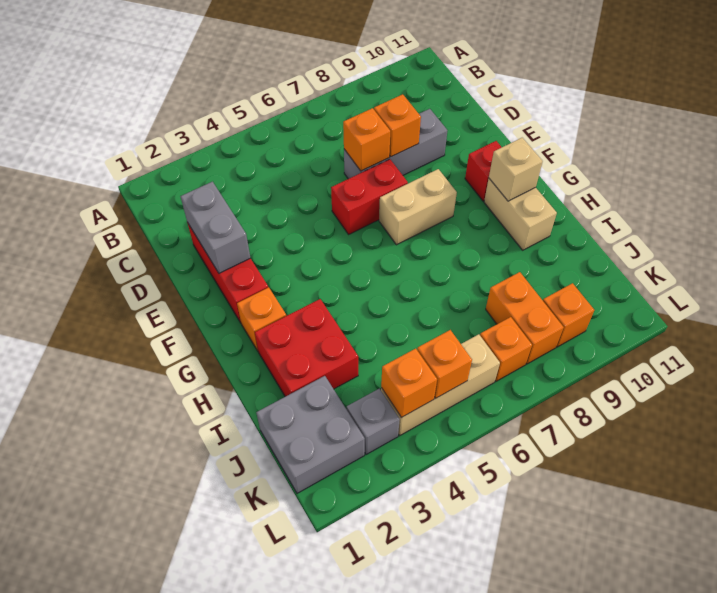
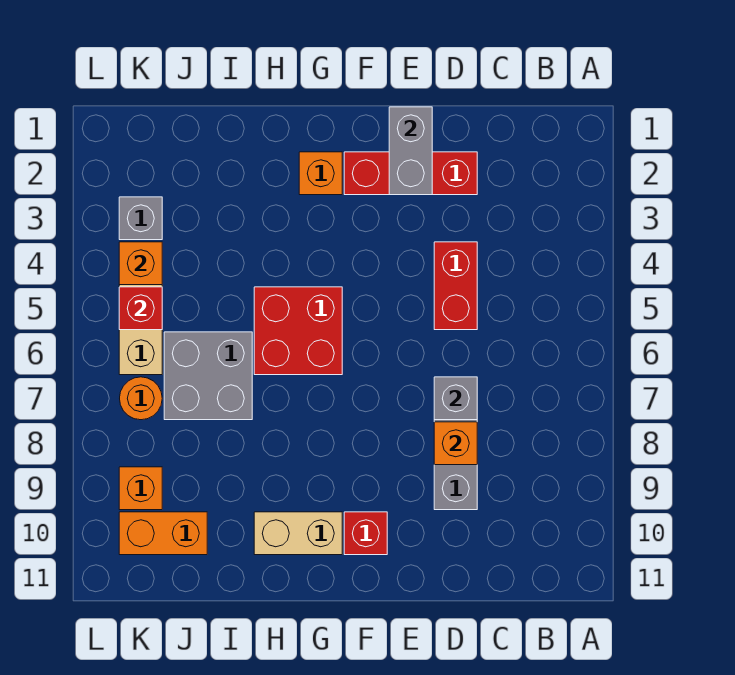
grey brick D2:E2 level 2 -> grey brick E1:E2 level 2
orange brick D7 level 2 -> grey brick D7 level 2
red brick E6:E7 level 1 -> red brick D4:D5 level 1
tan brick F7:F8 level 1 -> none
tan brick G10 level 2 -> none
red brick H2:I3 level 1 -> red brick G5:H6 level 1
grey brick J1:K2 level 1 -> grey brick I6:J7 level 1
orange brick J8:K8 level 1 -> orange brick J10:K10 level 1
orange brick K5 level 2 -> red brick K5 level 2
orange brick K7 level 1 -> orange round brick K7 level 1

